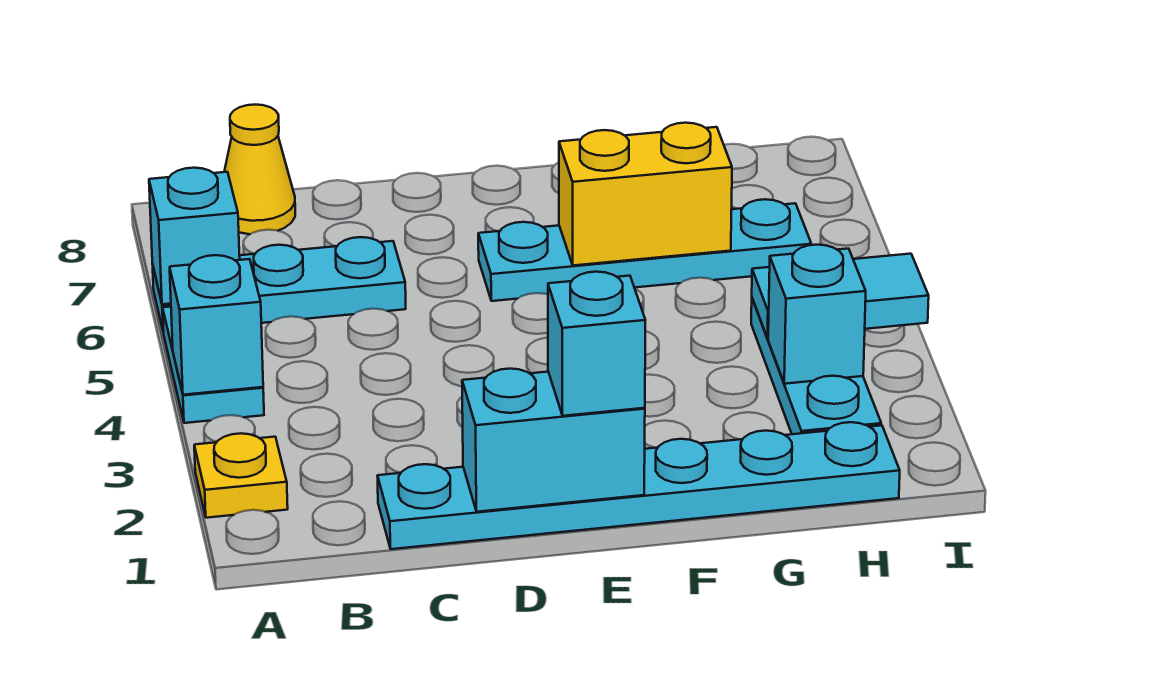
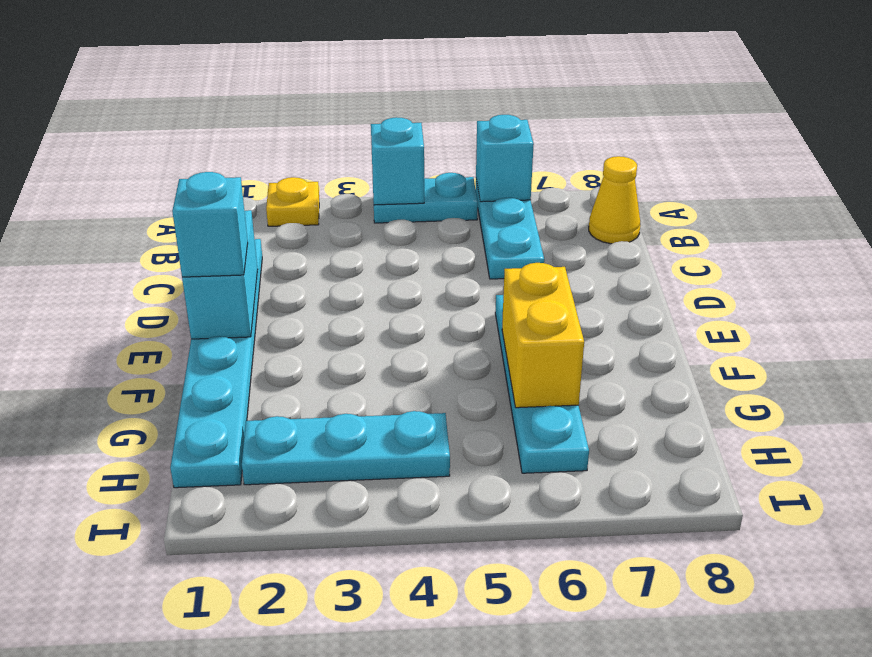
cyan brick H3 level 2 -> none
cyan tile H4:I4 level 2 -> none

